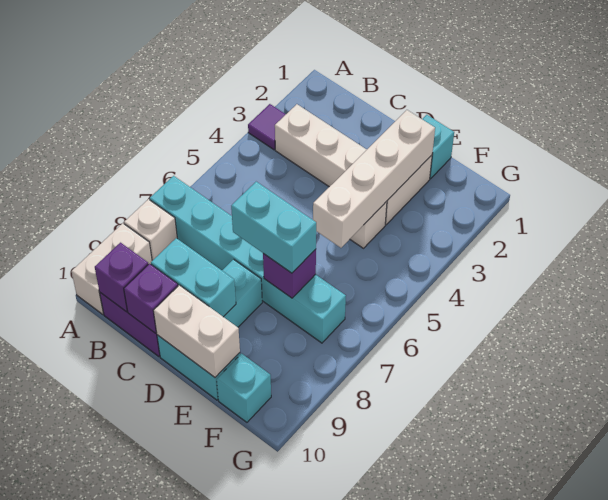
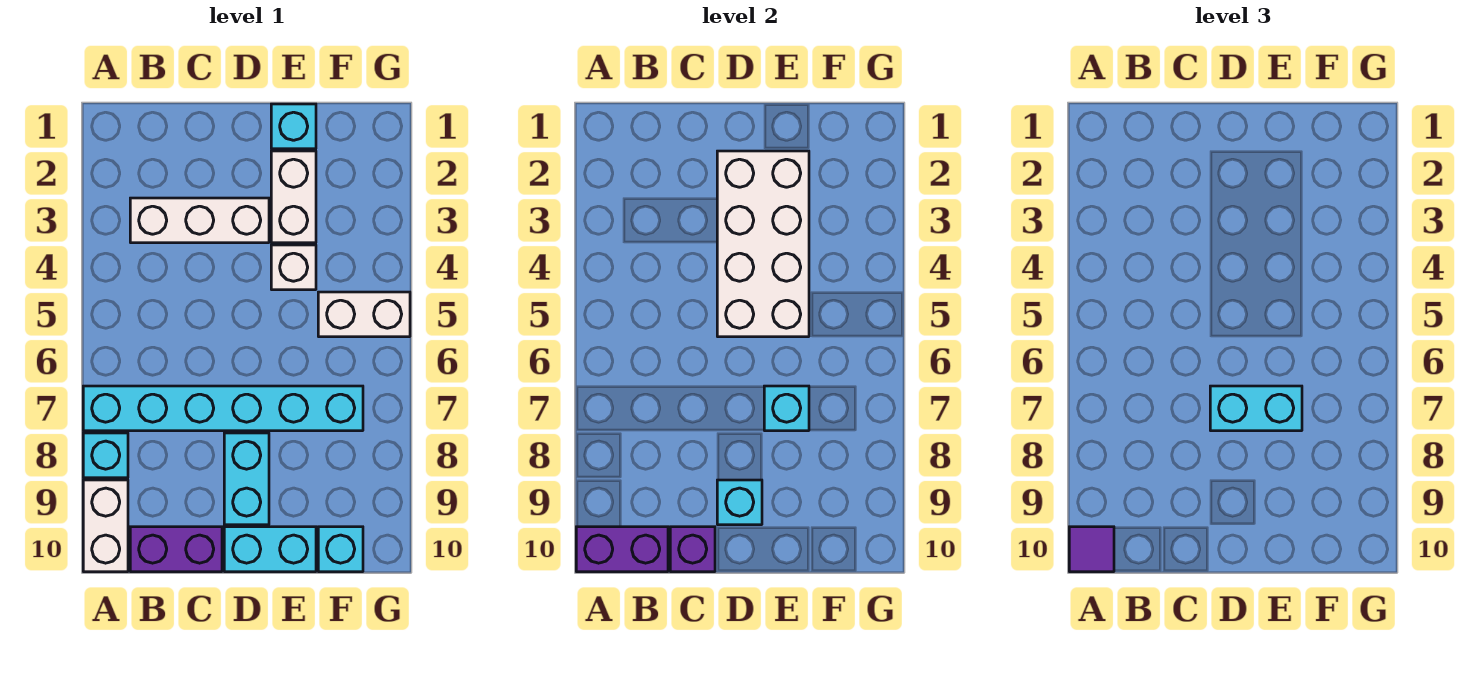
purple tile A3 level 1 -> purple tile A10 level 3
white brick A8 level 1 -> cyan brick A8 level 1
purple brick B10 level 2 -> purple brick A10:B10 level 2
cyan brick C9:D9 level 2 -> cyan brick D9 level 2
white brick D10:E10 level 2 -> white brick F5:G5 level 1
white brick E2:E5 level 2 -> white brick D2:E5 level 2
purple brick E7 level 2 -> cyan brick E7 level 2

